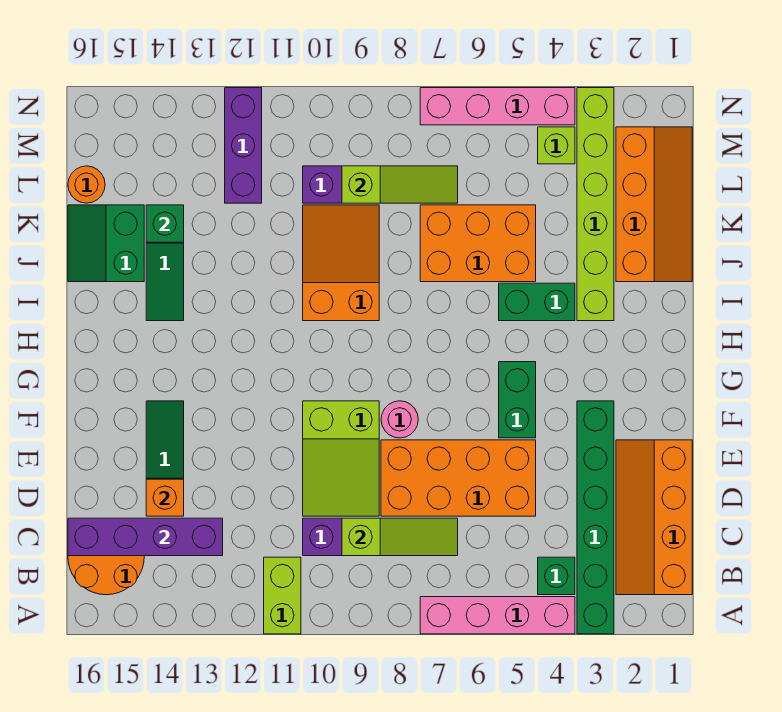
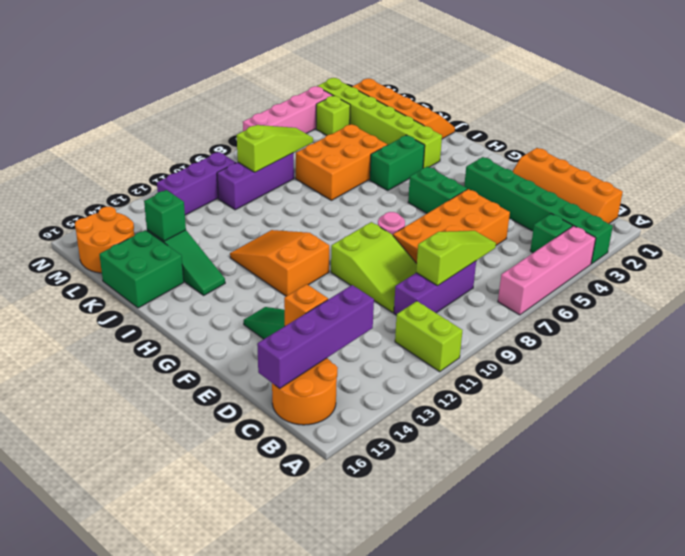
orange slope I9:K10 level 1 top I -> orange slope G11:I12 level 1 top G
green slope J15:K16 level 1 top 15 -> green brick J15:K16 level 1
purple brick L12:N12 level 1 -> purple brick M10:M12 level 1
orange round brick L16 level 1 -> orange round brick L15:M16 level 1

